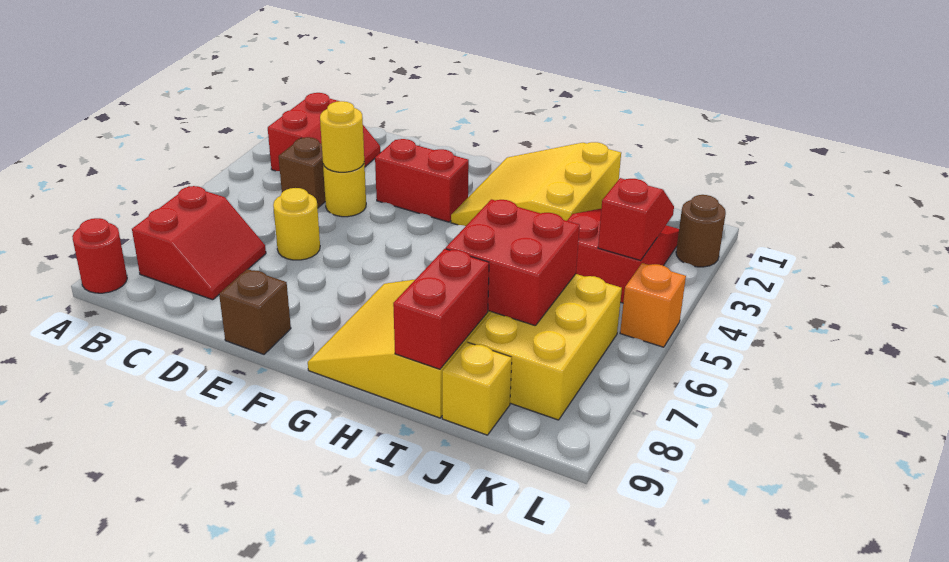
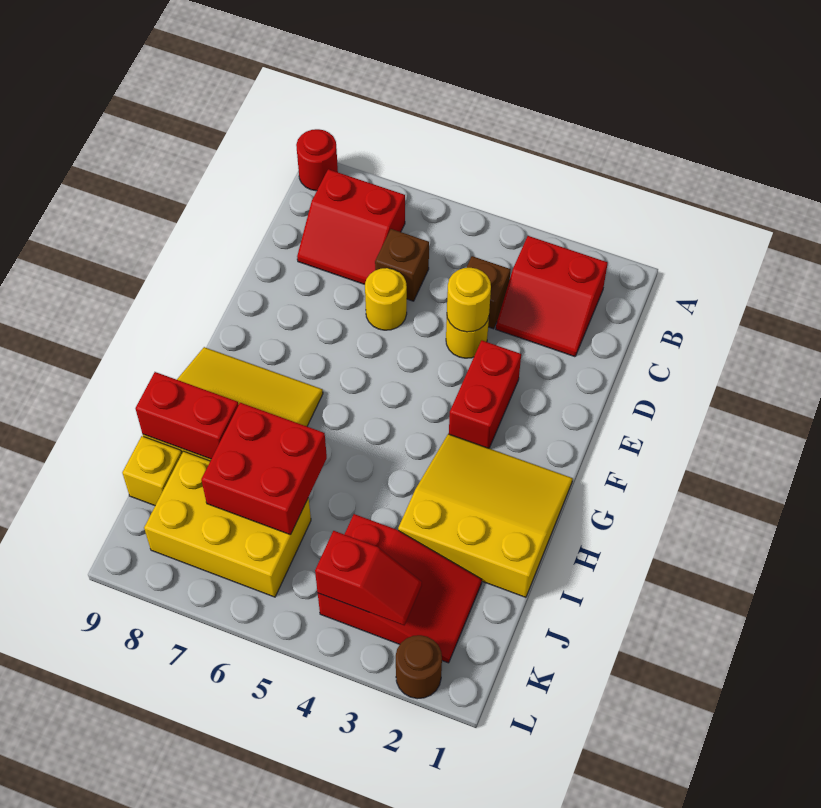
brown brick E9 level 1 -> brown brick C6 level 1
orange brick L5 level 1 -> none

